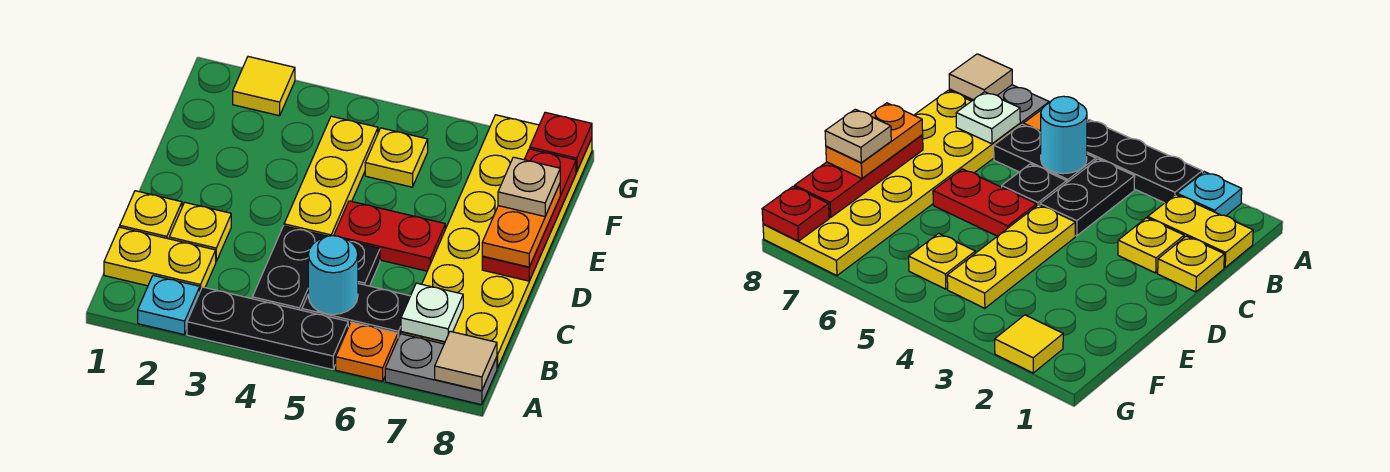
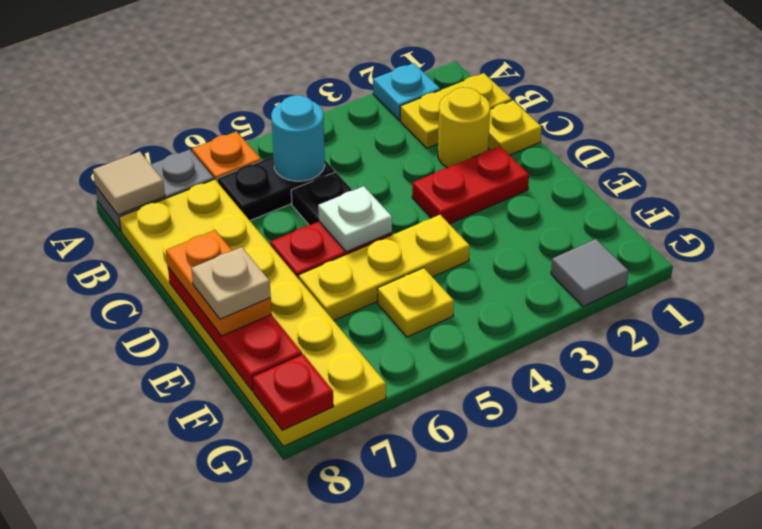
black plate A3:A5 level 1 -> none
black plate B4:C4 level 1 -> none
white plate B7 level 2 -> white plate D5 level 2
yellow plate C2 level 1 -> yellow round brick C2 level 1
none -> red plate D2:D3 level 1
yellow plate D4:F4 level 1 -> yellow plate E4:E6 level 1
yellow tile G2 level 1 -> grey tile G2 level 1

